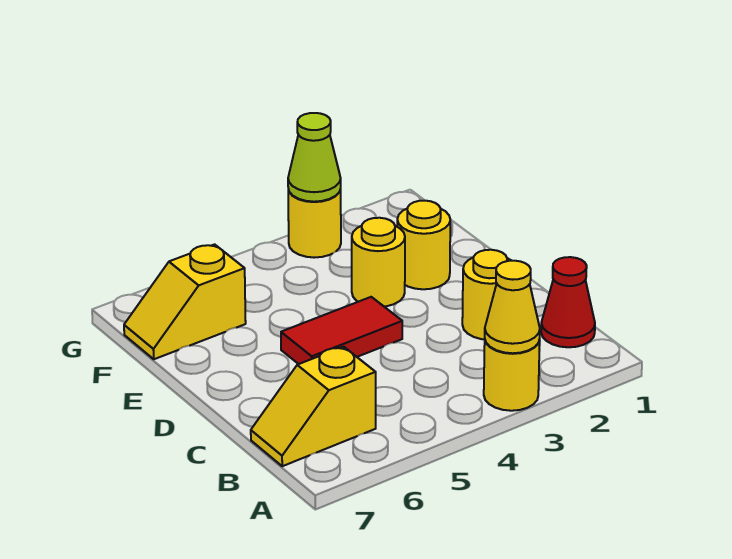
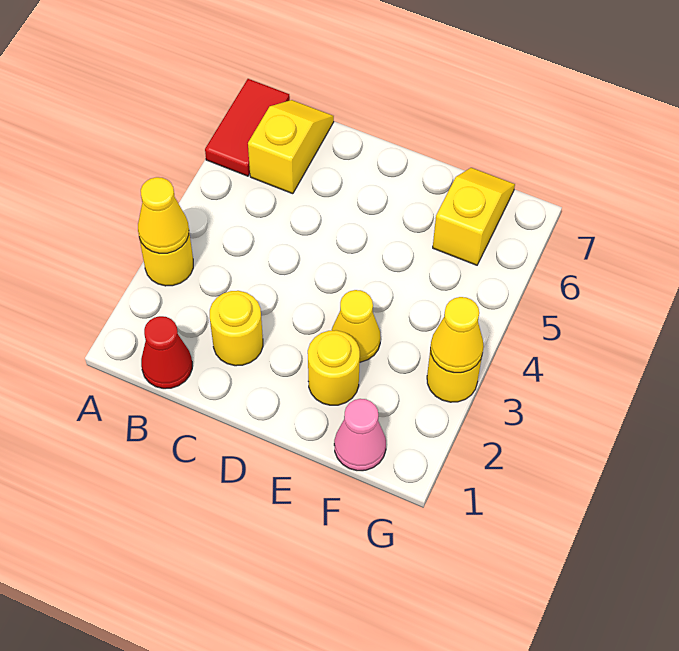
red tile D4:D5 level 1 -> red tile A6:A7 level 1
yellow round brick E3 level 1 -> yellow cone E3 level 1
none -> pink cone F1 level 1
lime cone G3 level 2 -> yellow cone G3 level 2

